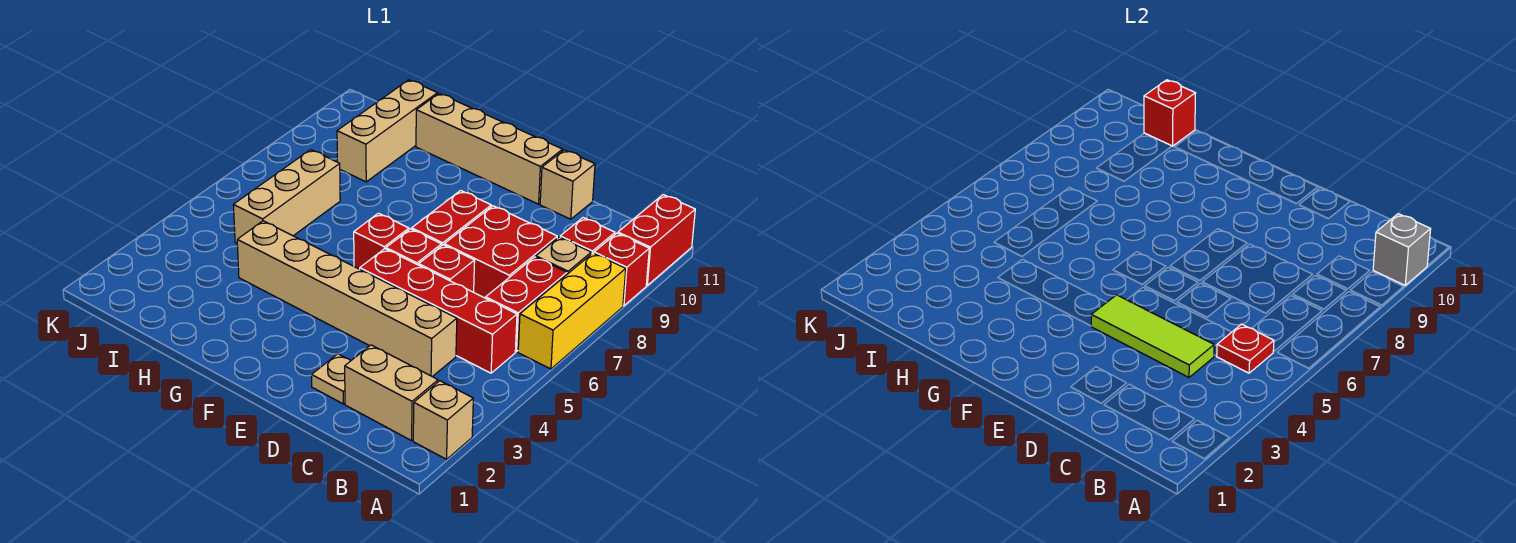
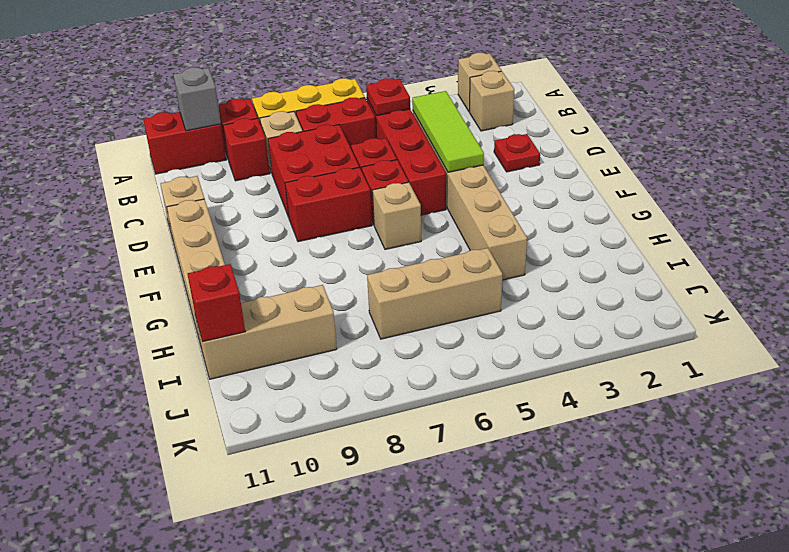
tan brick B2:C2 level 1 -> tan brick B2 level 1
tan plate D2 level 1 -> red plate D2 level 1
red brick F6 level 1 -> tan brick F6 level 1

